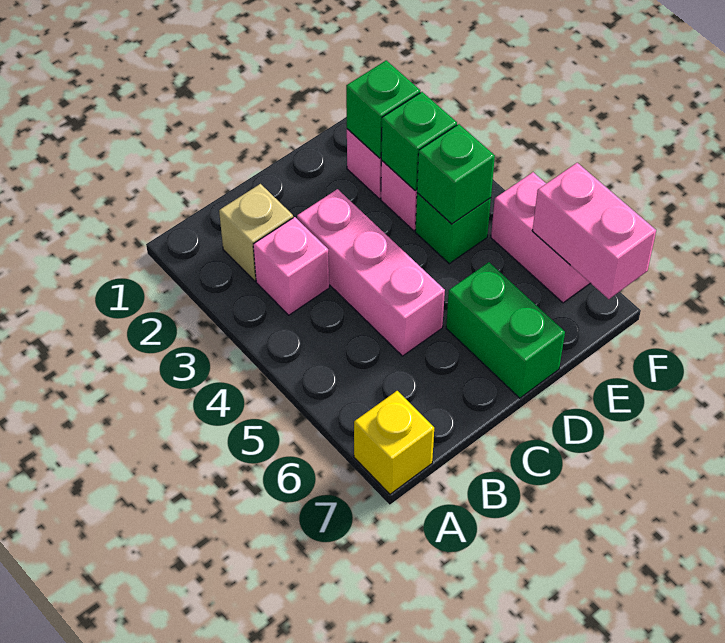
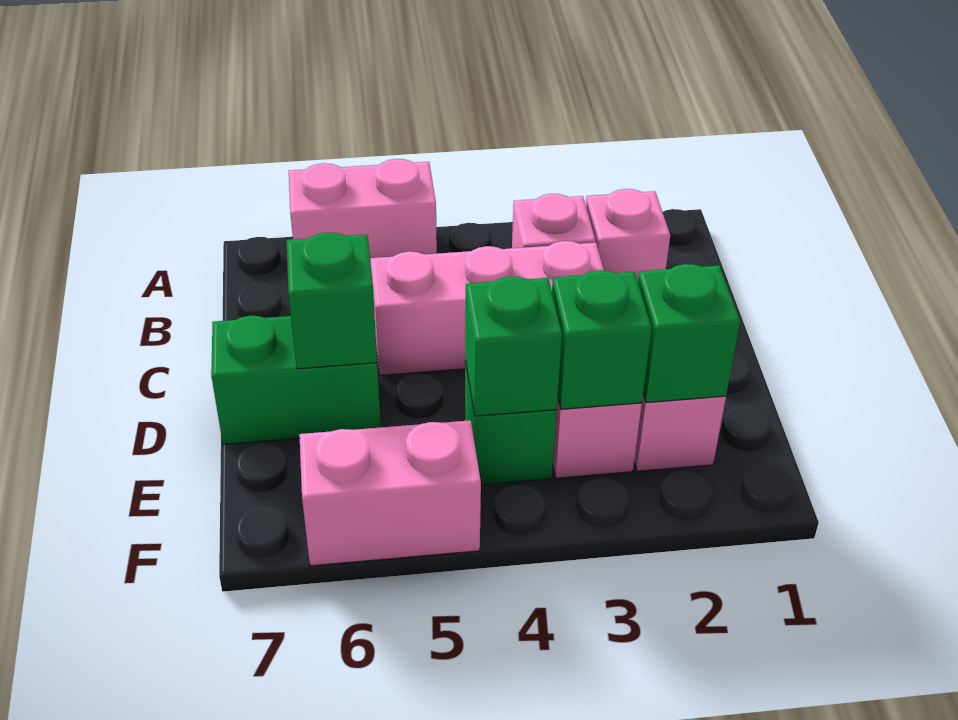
yellow brick A7 level 1 -> none
tan brick B2 level 1 -> pink brick B2 level 1
none -> green brick D6 level 2
pink brick F6:F7 level 2 -> pink brick A5:A6 level 1

